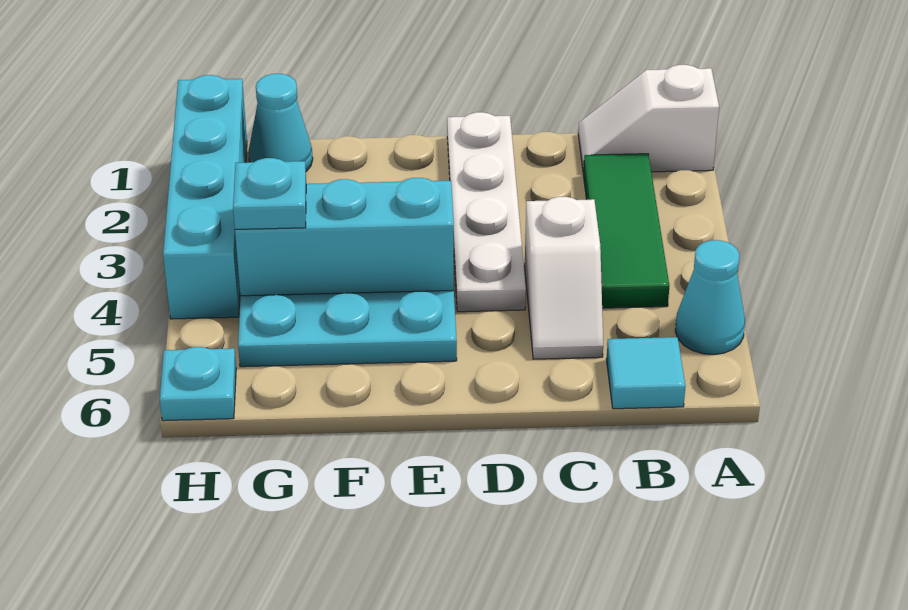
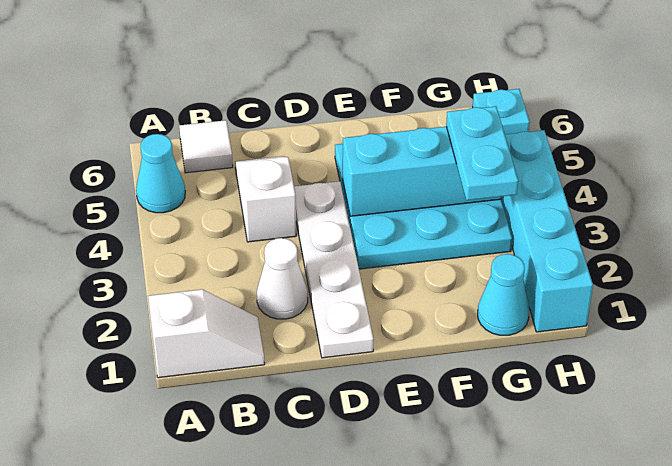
green tile B2:B4 level 1 -> none
cyan tile B6 level 1 -> white tile B6 level 1
none -> white cone C2 level 1
cyan plate G4 level 3 -> cyan plate G3:G4 level 3

